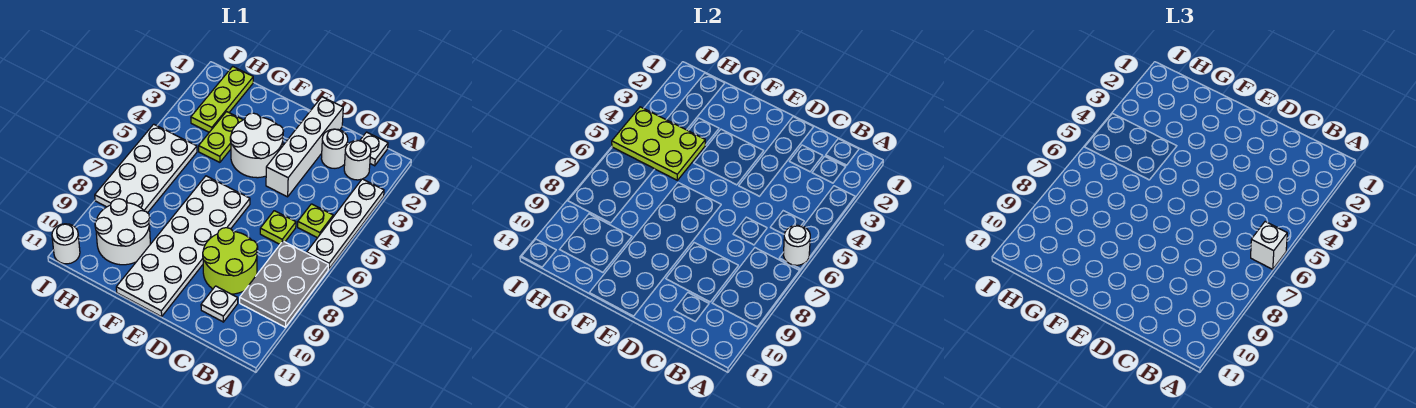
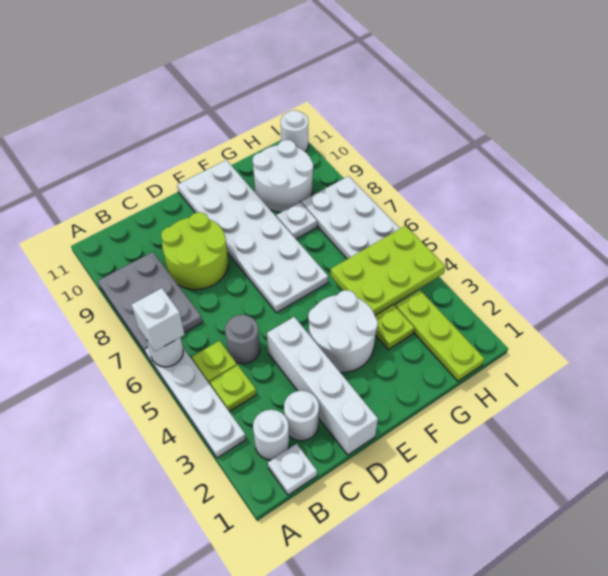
none -> grey round brick C5 level 1
lime plate C6 level 1 -> lime plate B4 level 1
white plate C10 level 1 -> white plate G8 level 1

